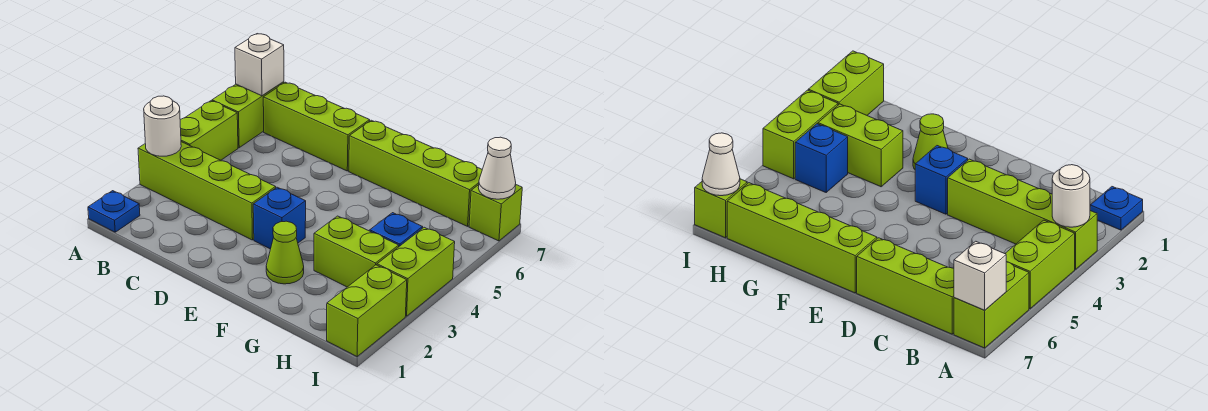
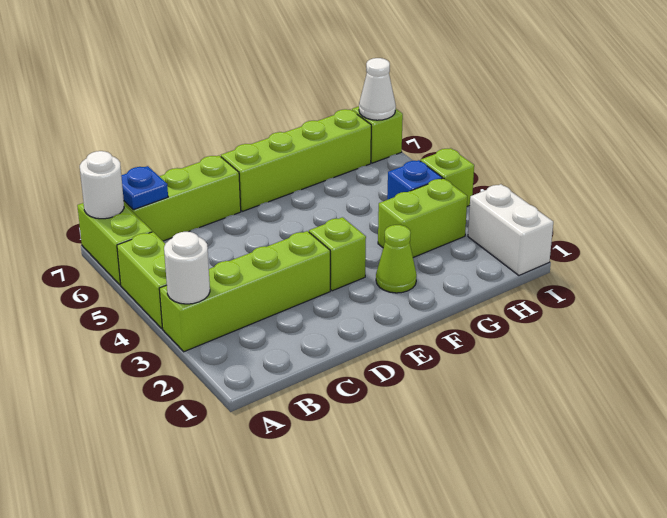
blue plate A1 level 1 -> blue plate B7 level 2
white brick A7 level 2 -> white round brick A7 level 2
blue brick E3 level 1 -> lime brick E3 level 1
lime brick I1:I2 level 1 -> white brick I1:I2 level 1
lime brick I3:I4 level 1 -> lime brick I4 level 1

